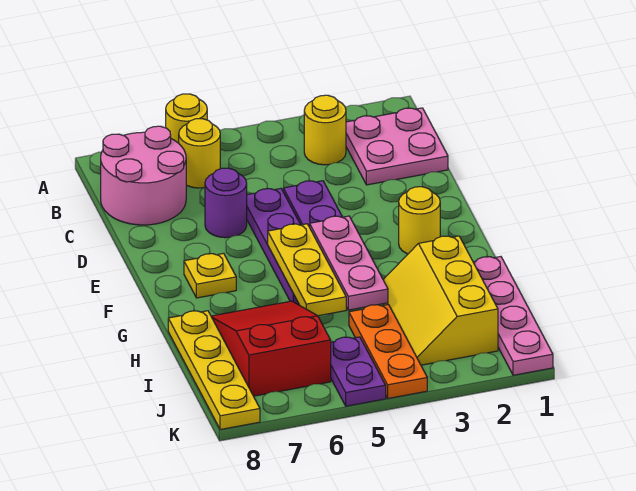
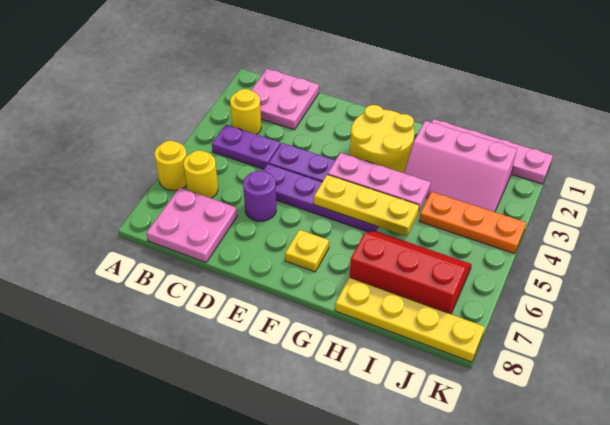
pink round brick B7:C8 level 1 -> pink plate B7:C8 level 1
yellow round brick F2 level 1 -> yellow round brick F2:G3 level 1
yellow slope H2:J3 level 1 top 2 -> pink slope H2:J3 level 1 top 2
red slope H6:J7 level 1 top J -> red slope H6:J7 level 1 top 7
purple plate J5:K5 level 1 -> purple plate B4:C4 level 1

